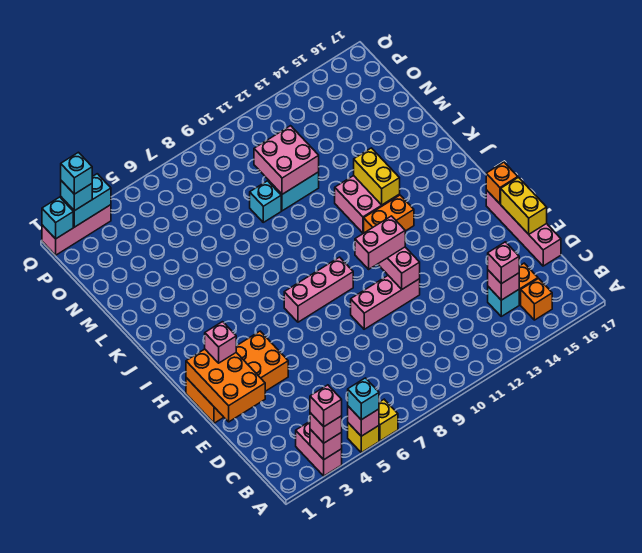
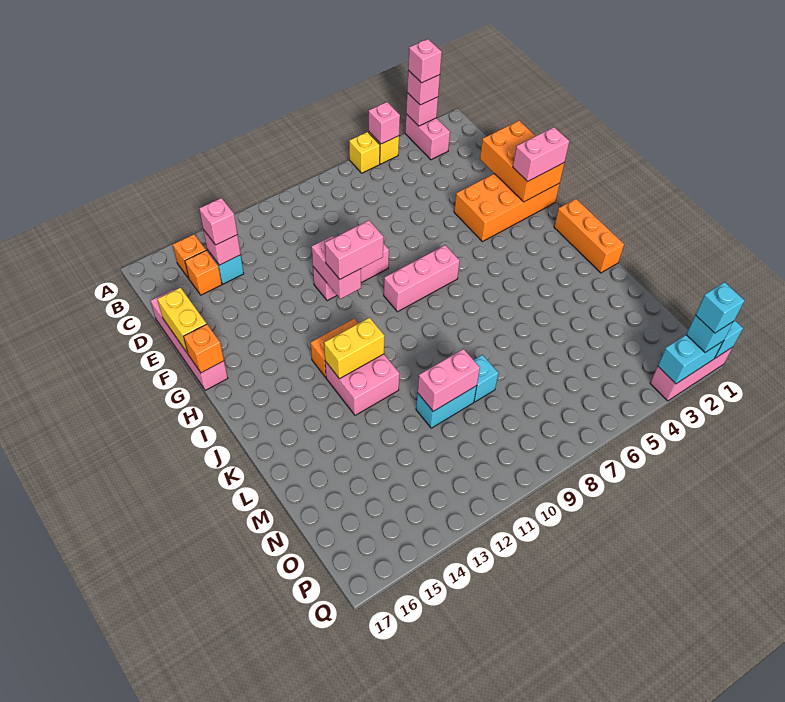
cyan brick A5 level 3 -> none
pink brick G2 level 3 -> pink brick G1:G2 level 3
none -> orange brick I1:K1 level 1
yellow brick J13:K13 level 2 -> yellow brick J12:J13 level 2
pink brick M10:N11 level 2 -> pink brick M10:M11 level 2

